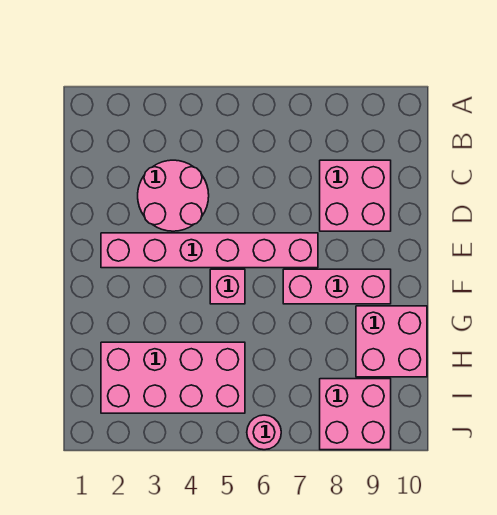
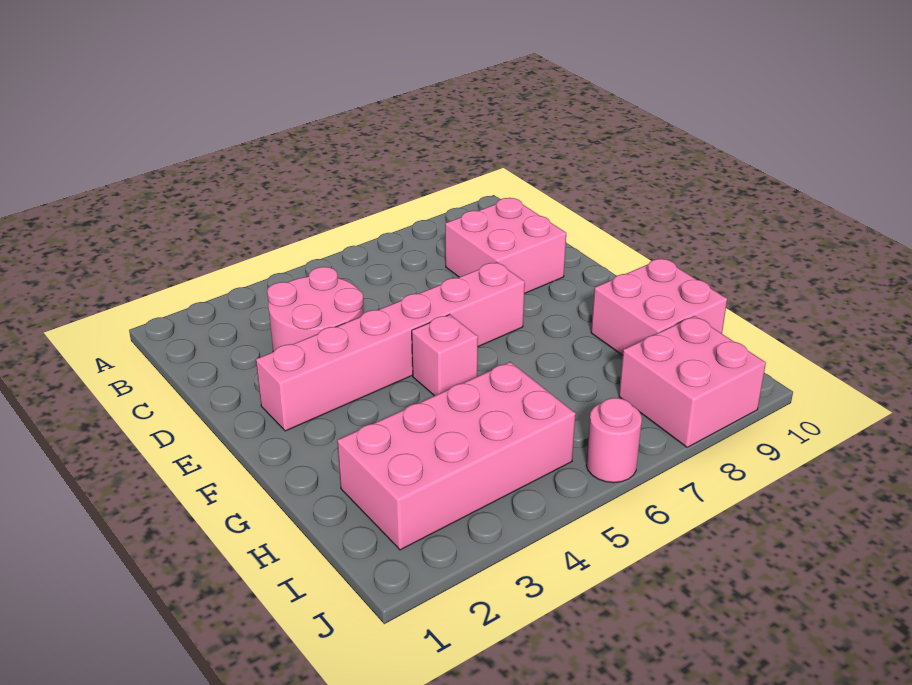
pink brick F7:F9 level 1 -> none

